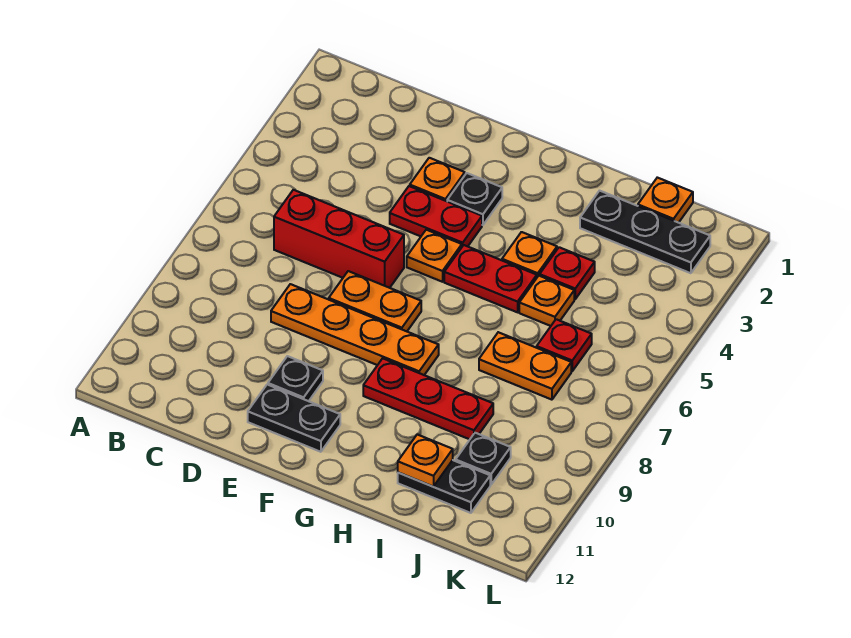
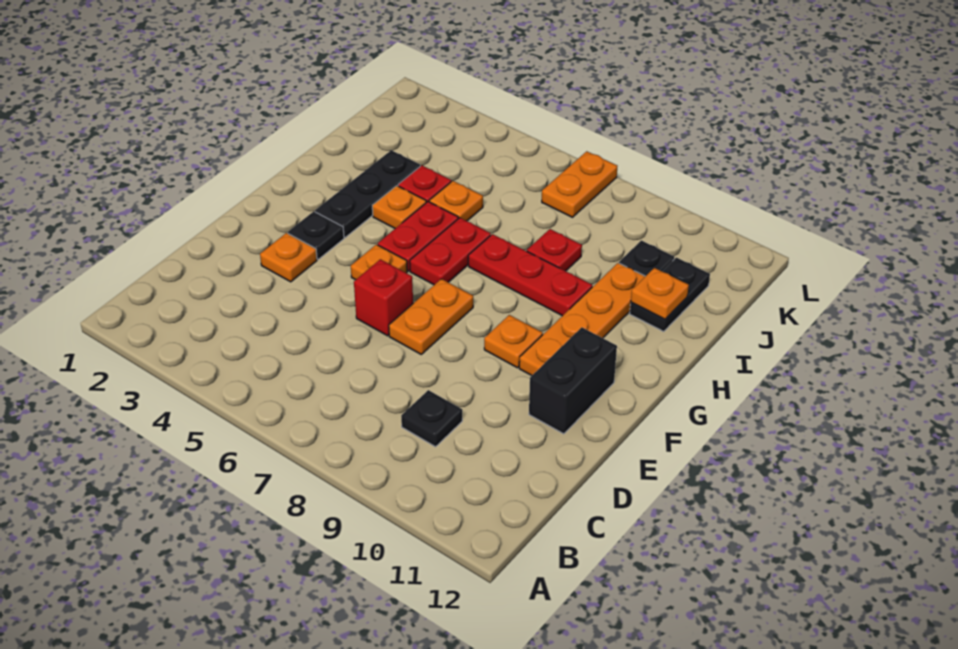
red brick C6:E6 level 1 -> red brick E6 level 1
orange plate D8:G8 level 1 -> orange plate F10:I10 level 1
red plate E4:F4 level 1 -> red plate G6:H6 level 1
black plate E10 level 1 -> black plate C9 level 1
black plate E11:F11 level 1 -> black brick E11:F11 level 1
red plate G9:I9 level 1 -> red plate H7:H9 level 1
black plate I2:K2 level 1 -> black plate G3:I3 level 1
orange plate I7:J7 level 1 -> orange plate K7:L7 level 1
orange plate J1 level 1 -> orange plate F9 level 1
red plate J6 level 1 -> red plate I8 level 1

